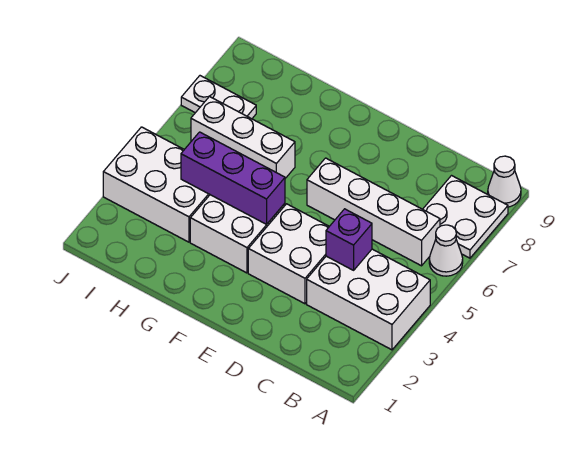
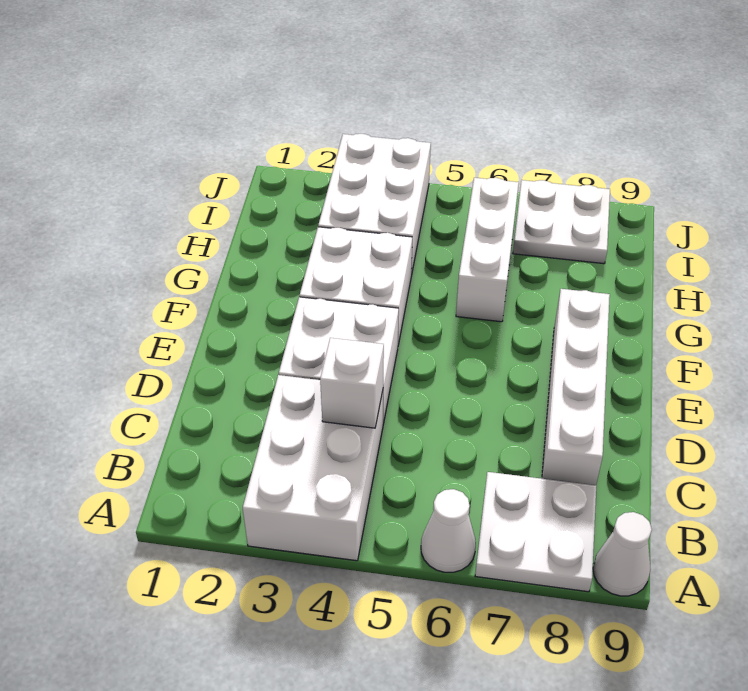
white brick B6:E6 level 1 -> white brick C8:F8 level 1
purple brick C4 level 2 -> white brick C4 level 2
purple brick F4:H4 level 2 -> none
white plate I7:J7 level 1 -> white plate I7:J8 level 1

